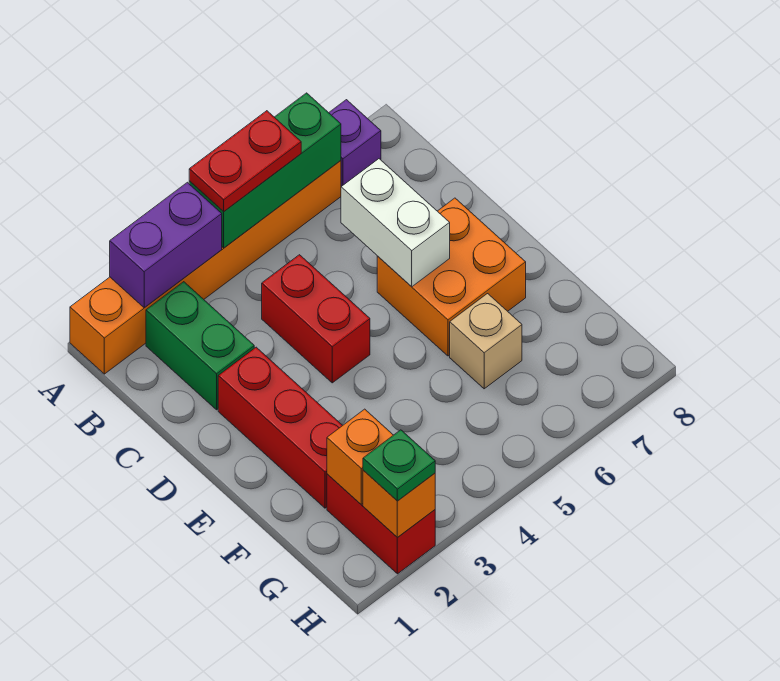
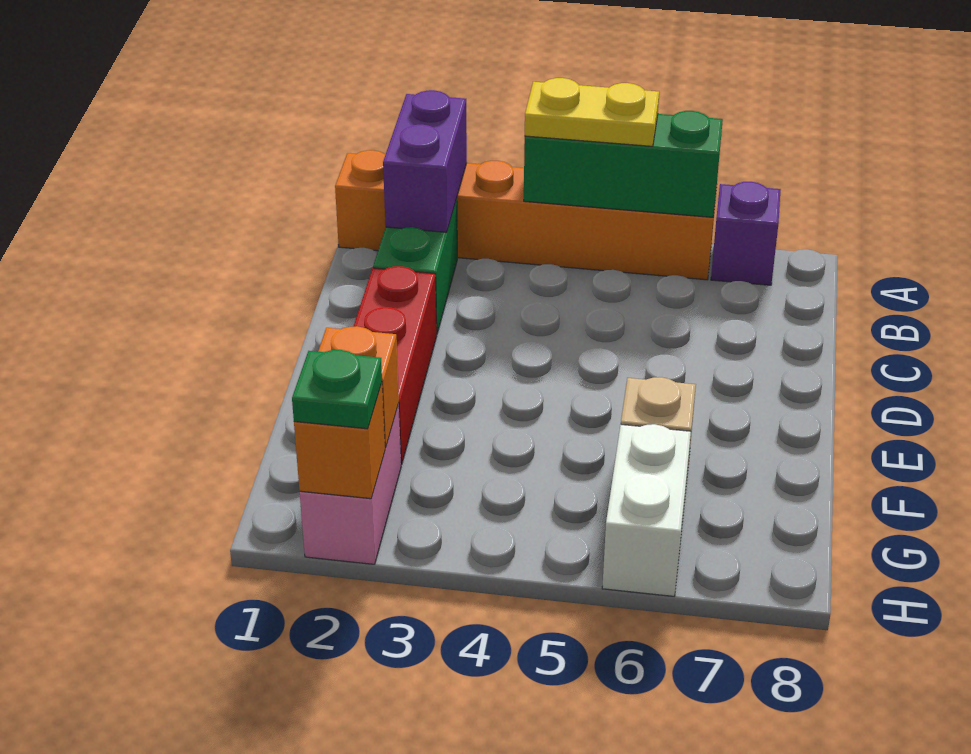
purple brick A2:A3 level 2 -> purple brick A2:B2 level 2
red plate A4:A5 level 3 -> yellow plate A4:A5 level 3
red brick C4:D4 level 1 -> none
white brick C6:D6 level 2 -> white brick G6:H6 level 1
orange brick D6:E7 level 1 -> none
red brick G2:H2 level 1 -> pink brick G2:H2 level 1

